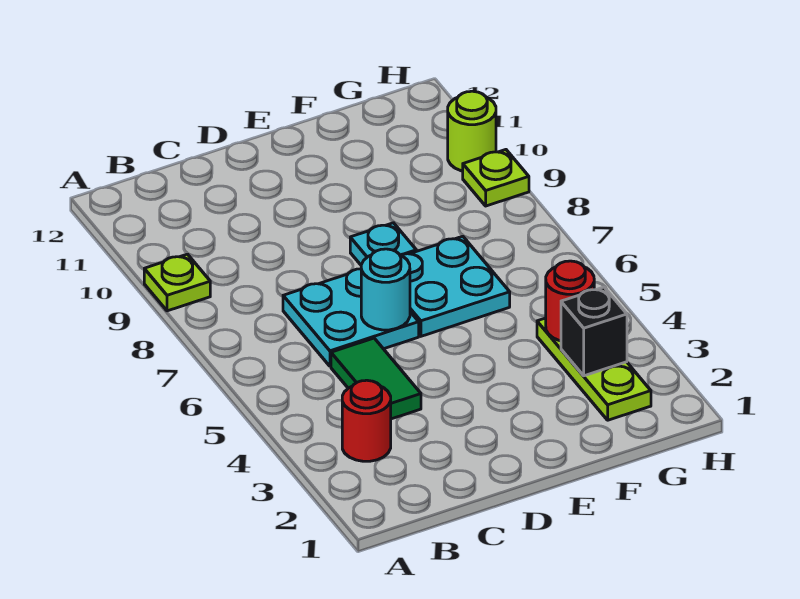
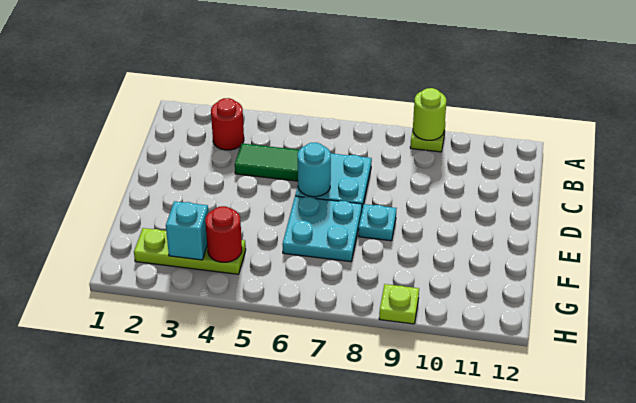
black brick G3 level 2 -> cyan brick G3 level 2
lime round brick H10 level 1 -> lime round brick A9 level 2

